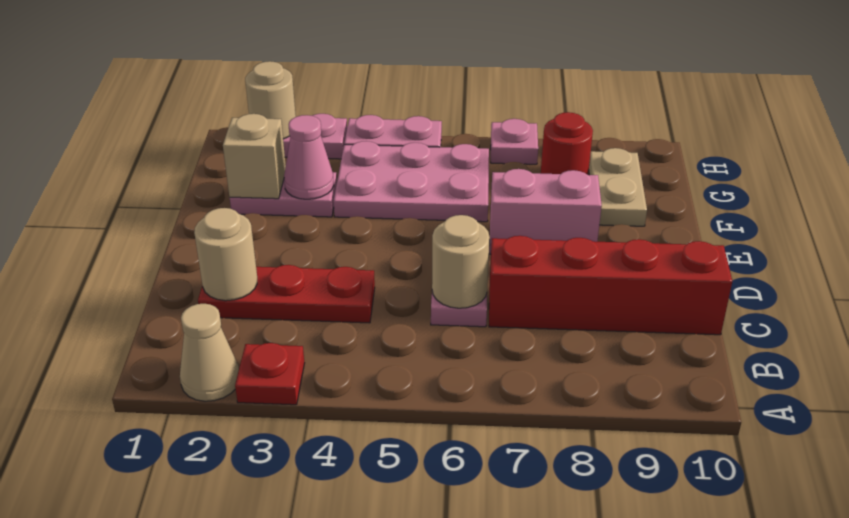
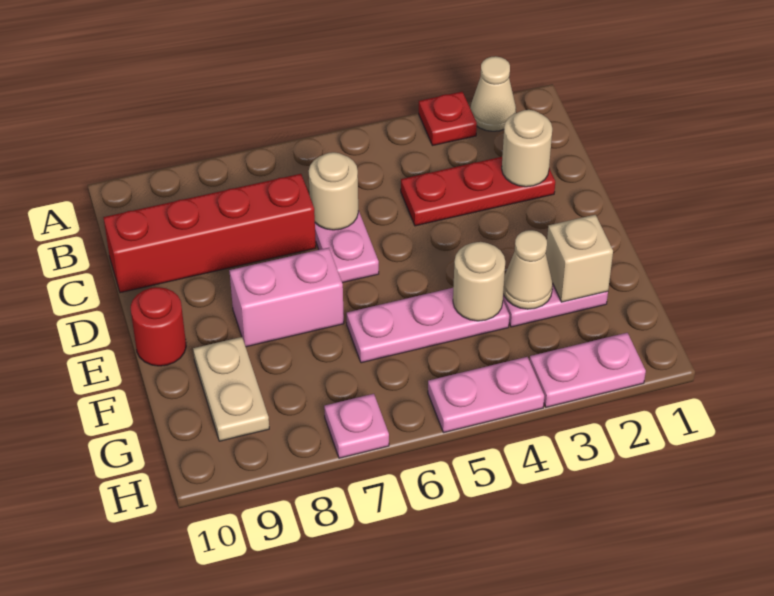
pink cone F3 level 2 -> tan cone F3 level 2
pink plate F4:G6 level 1 -> pink plate F4:F6 level 1
red round brick G8 level 1 -> red round brick E10 level 1
tan round brick H2 level 2 -> tan round brick F4 level 2

